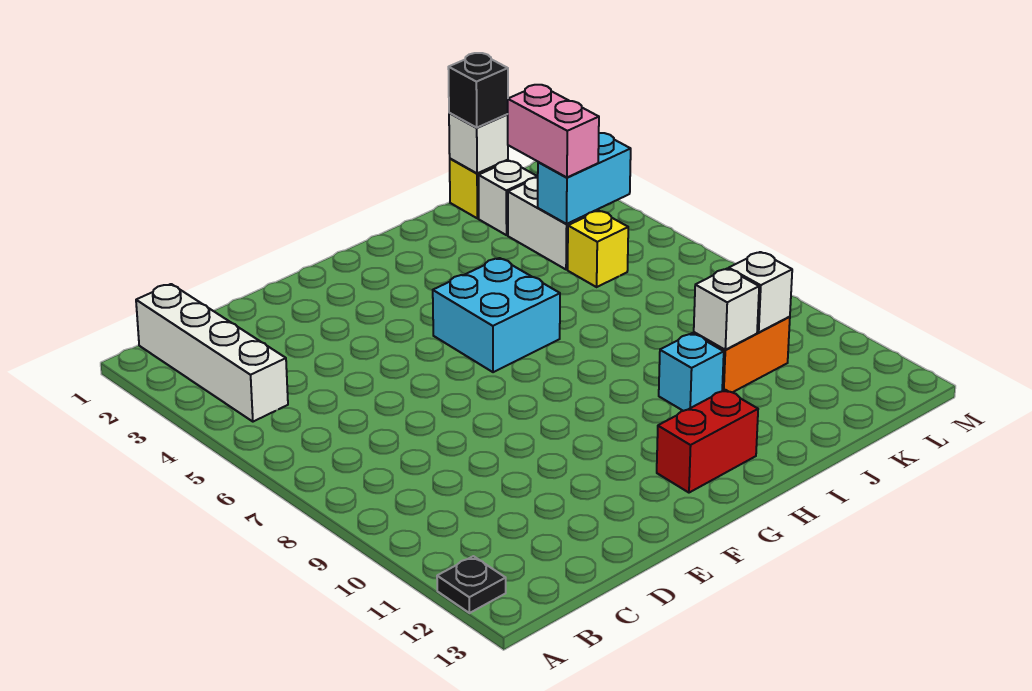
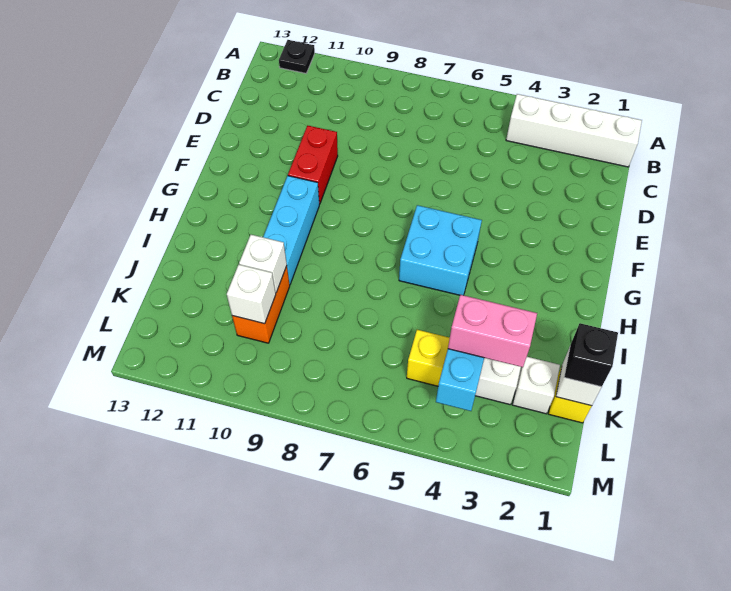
red brick G12:H12 level 1 -> red brick E10:F10 level 1
cyan brick I10 level 1 -> cyan brick G10:I10 level 1

